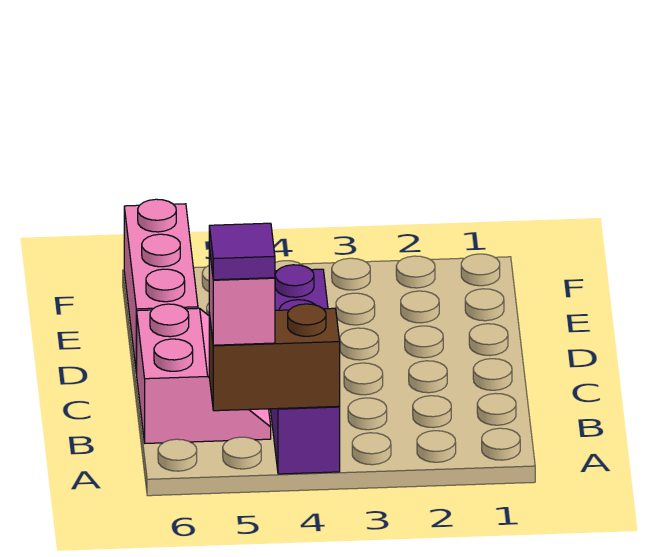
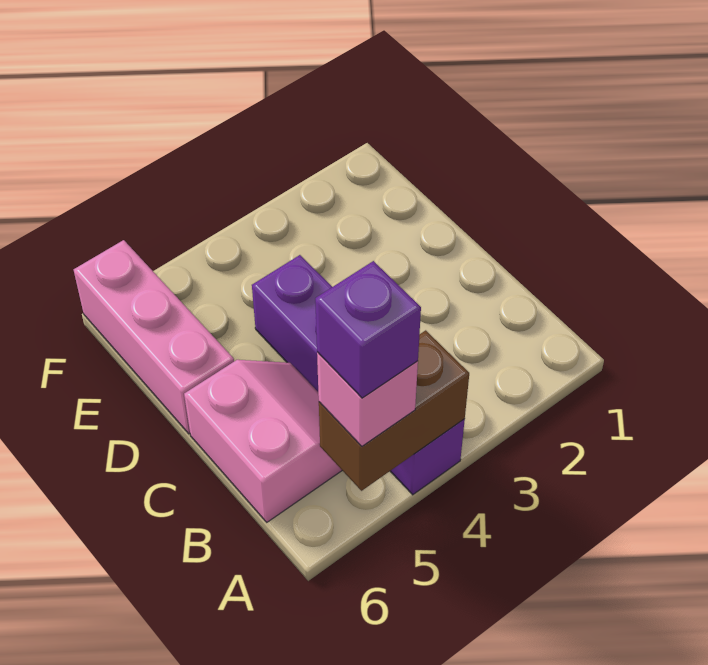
purple tile A5 level 4 -> purple brick A5 level 4

